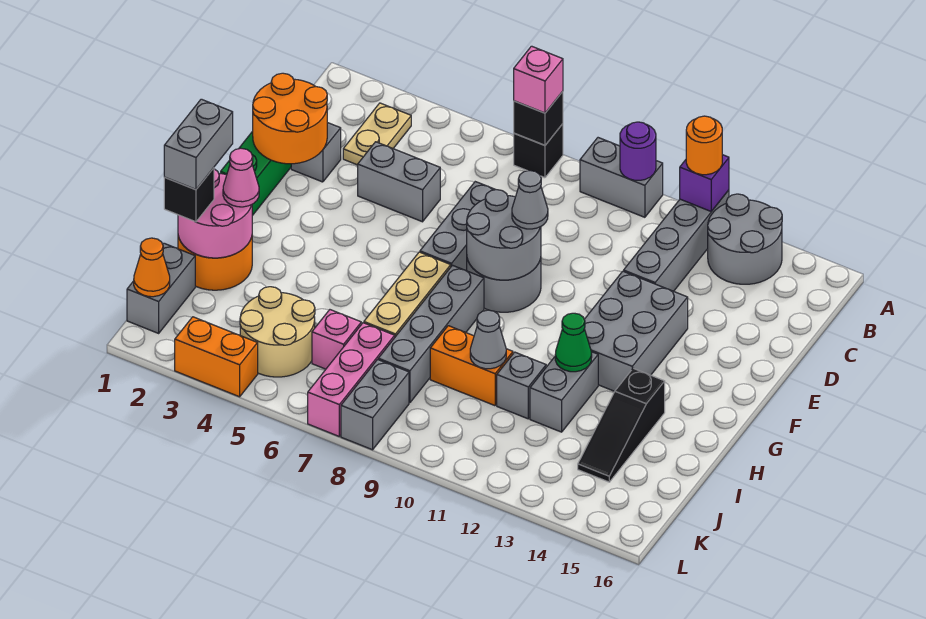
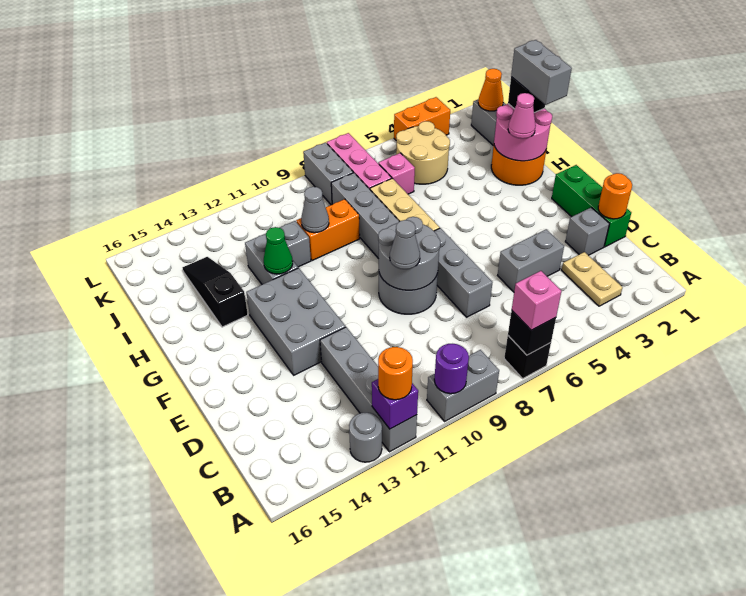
grey round brick A13:B14 level 1 -> grey round brick A13 level 1
orange round brick D1:E2 level 2 -> orange round brick D1 level 2

